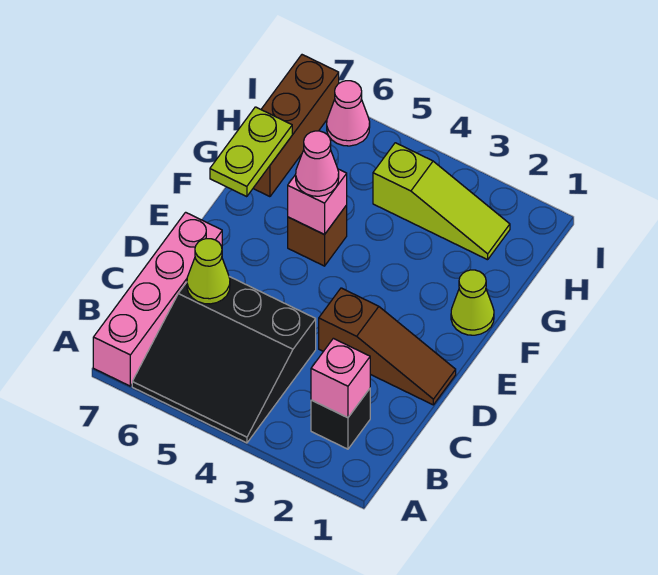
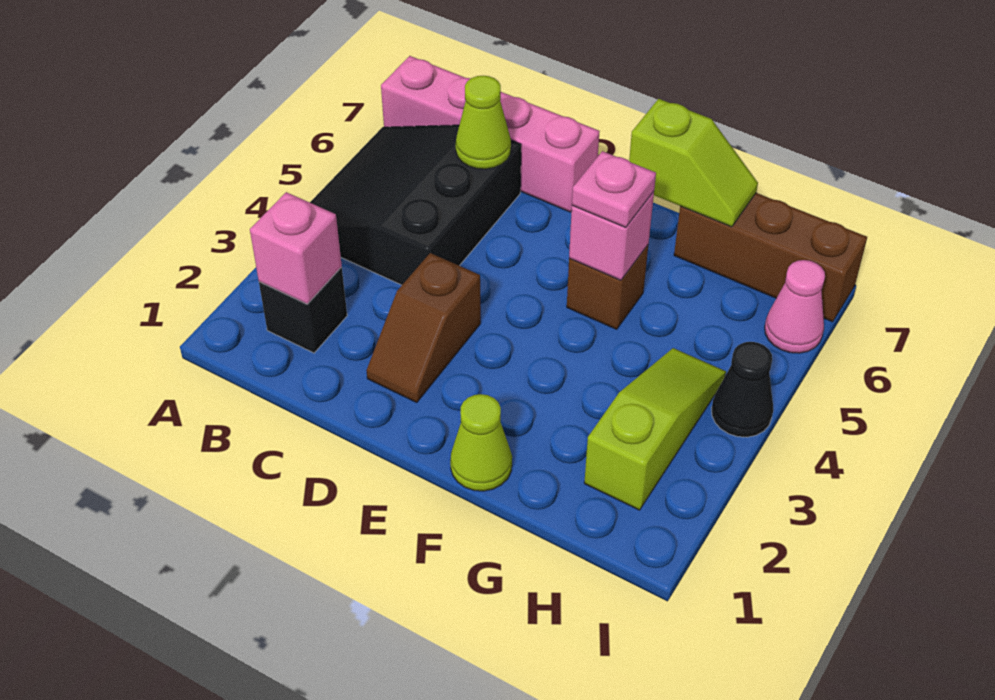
brown slope D1:D3 level 1 top 3 -> brown slope D2:D3 level 1 top 3
pink cone F5 level 3 -> pink plate F5 level 3
lime plate F7:G7 level 2 -> lime slope F7:G7 level 2 top F
lime slope H2:H4 level 1 top 4 -> lime slope H2:H4 level 1 top 2
none -> black cone I4 level 1

